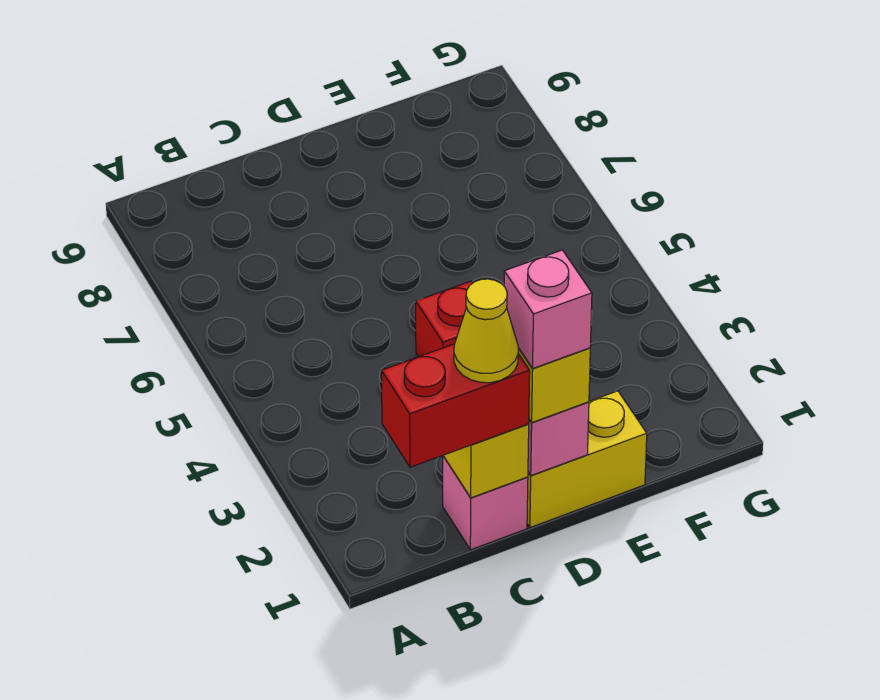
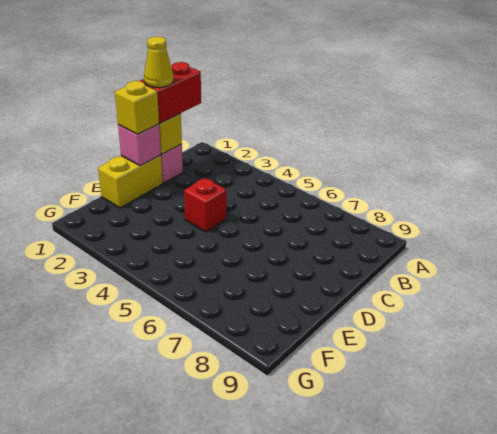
pink brick D1 level 4 -> none

